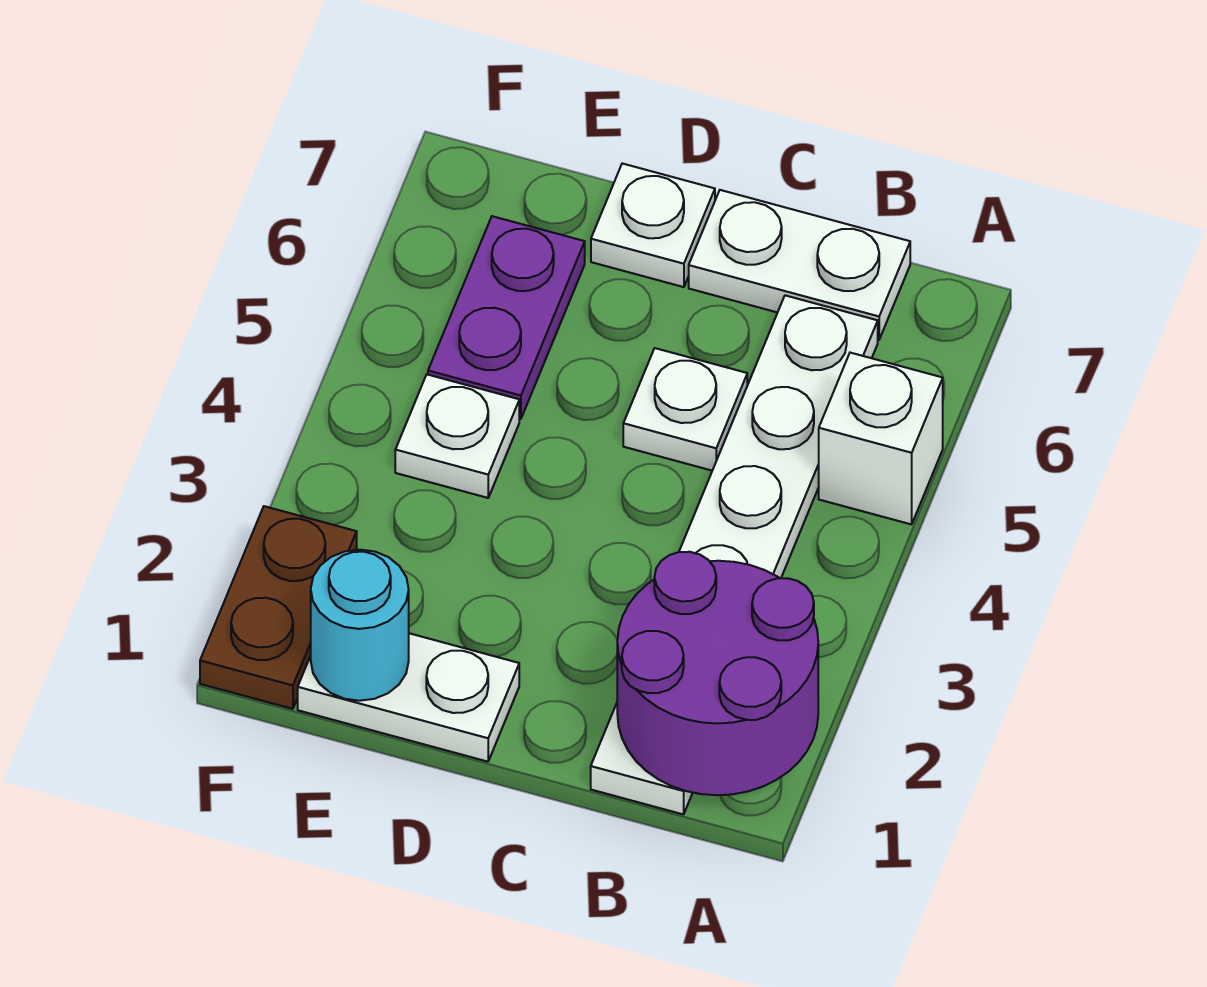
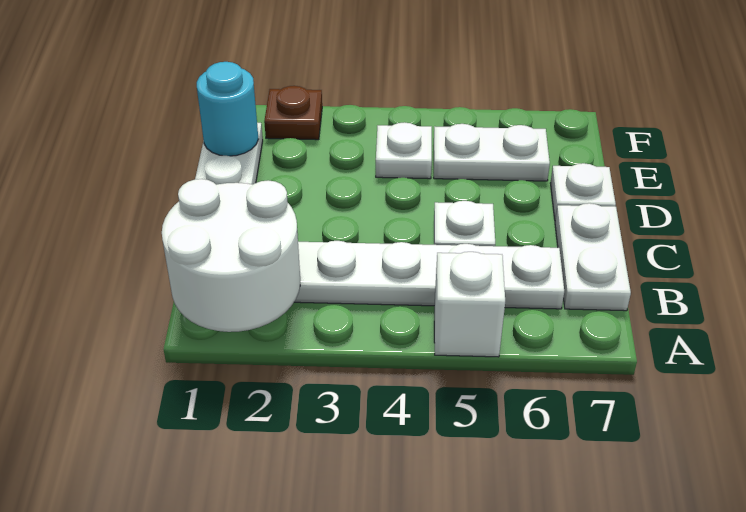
purple round brick A1:B2 level 2 -> white round brick A1:B2 level 2
purple plate E5:E6 level 1 -> white plate E5:E6 level 1
brown plate F1:F2 level 1 -> brown plate F2 level 1

